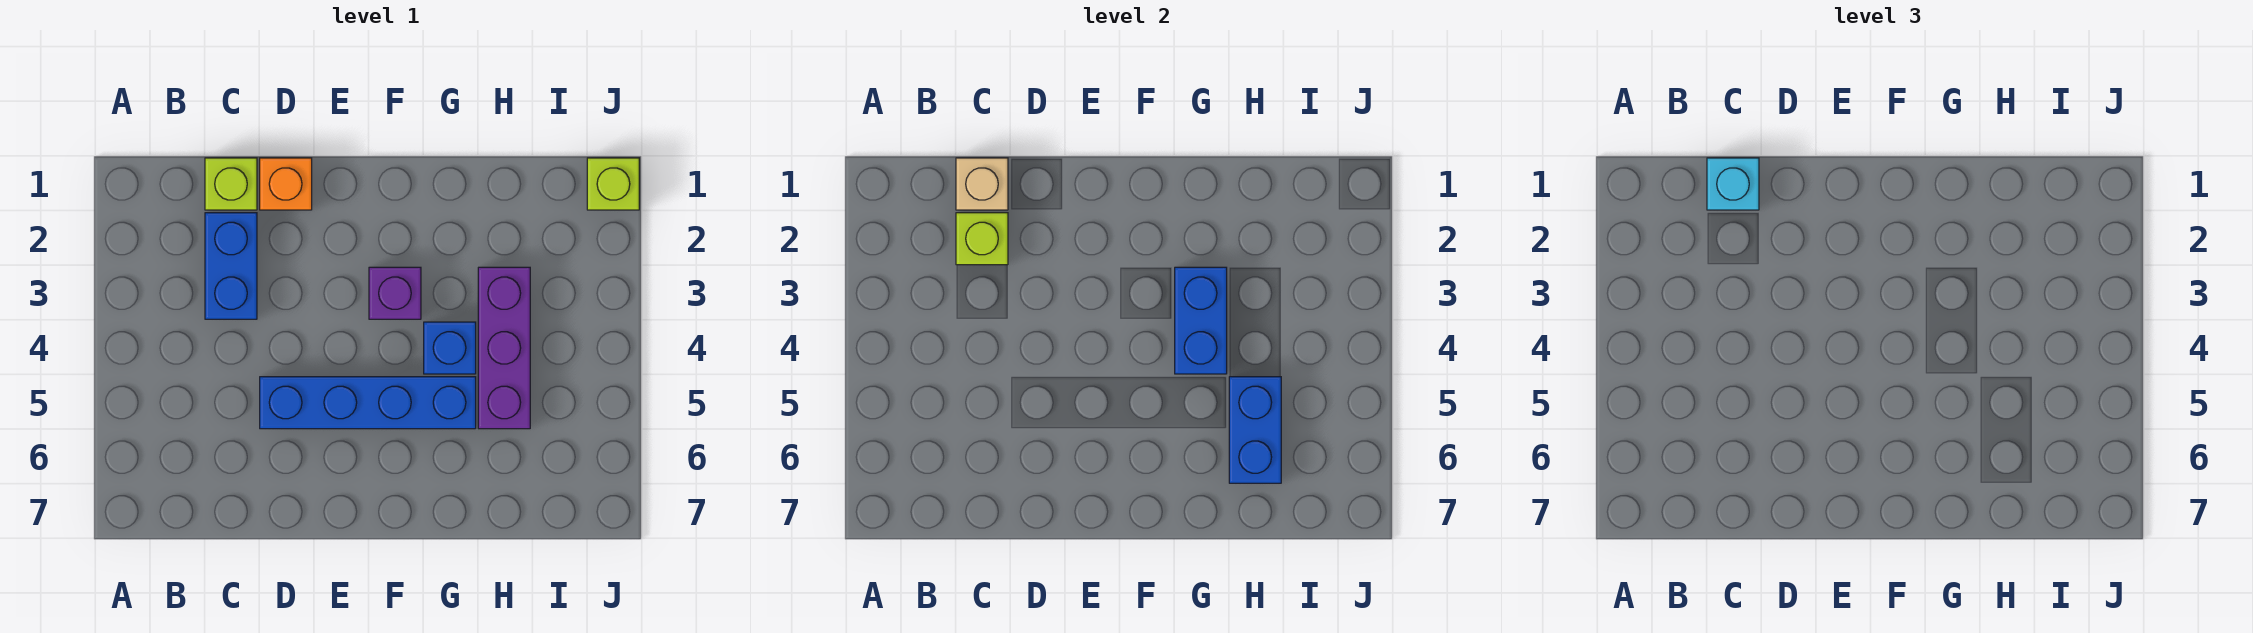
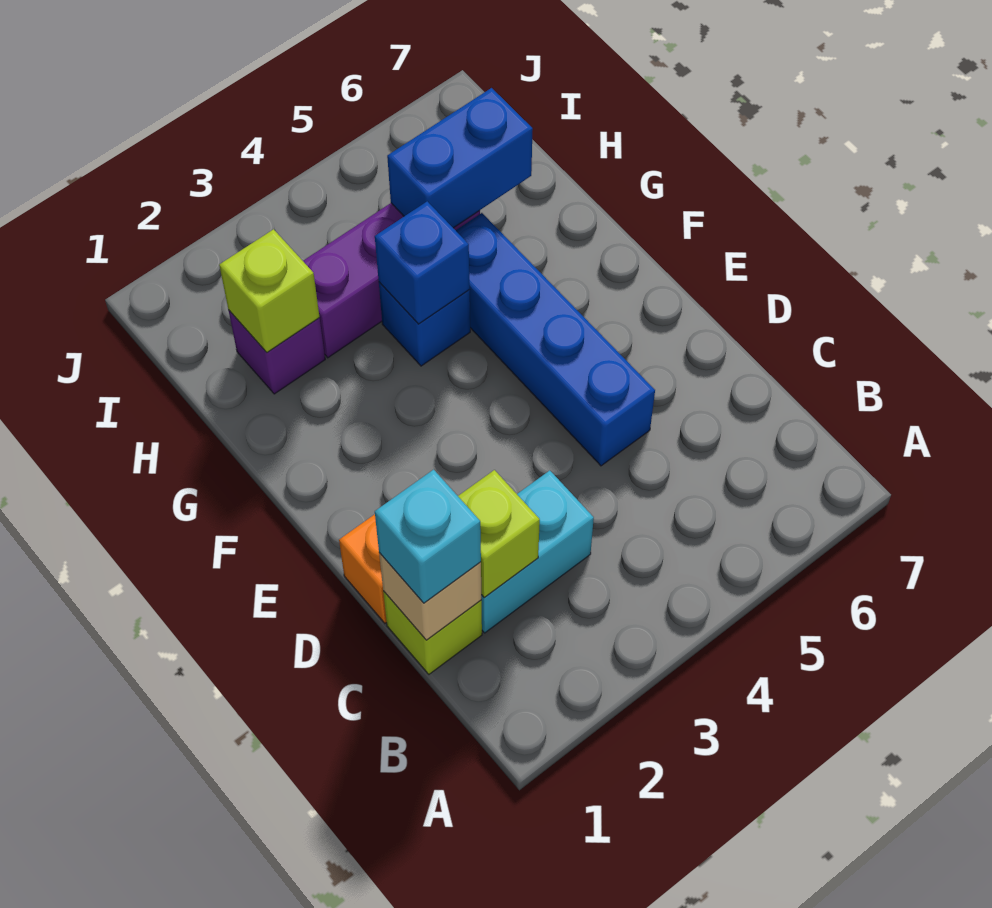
blue brick C2:C3 level 1 -> cyan brick C2:C3 level 1
purple brick F3 level 1 -> purple brick H2 level 1
blue brick G3:G4 level 2 -> blue brick G4 level 2
lime brick J1 level 1 -> lime brick H2 level 2

